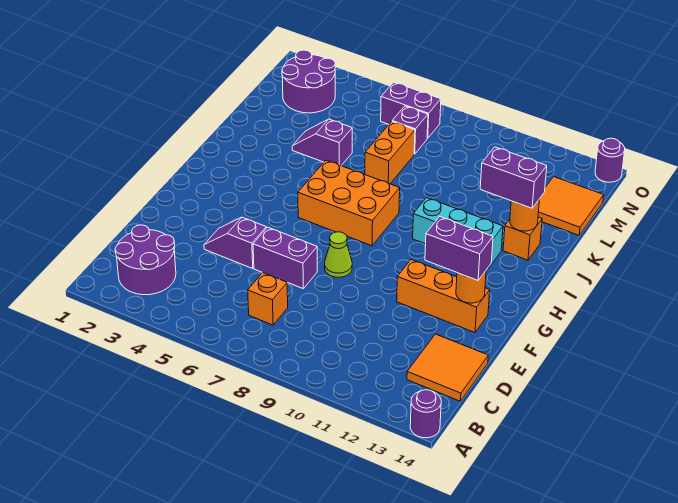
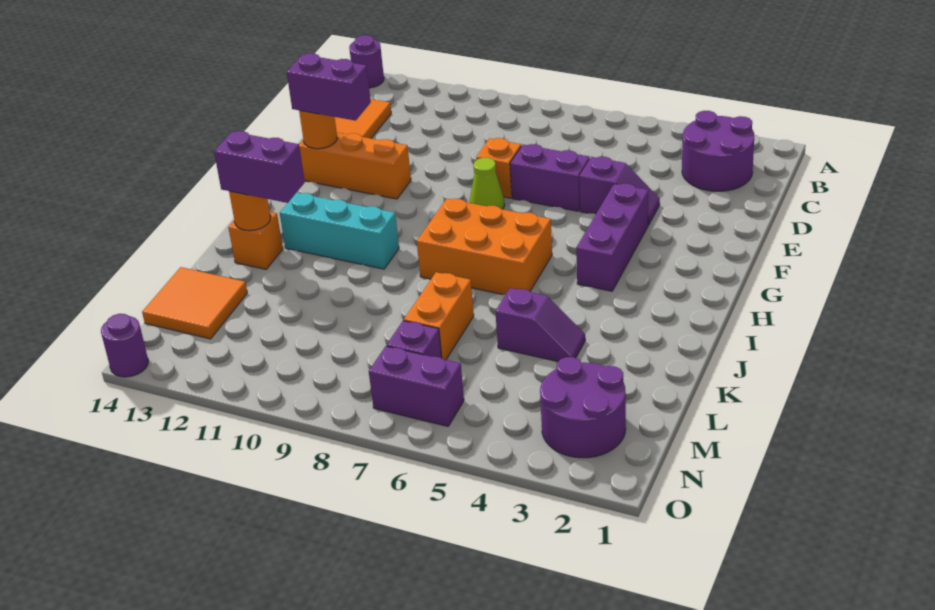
orange brick C7 level 1 -> orange brick E8 level 1
none -> purple brick F4:H4 level 1

